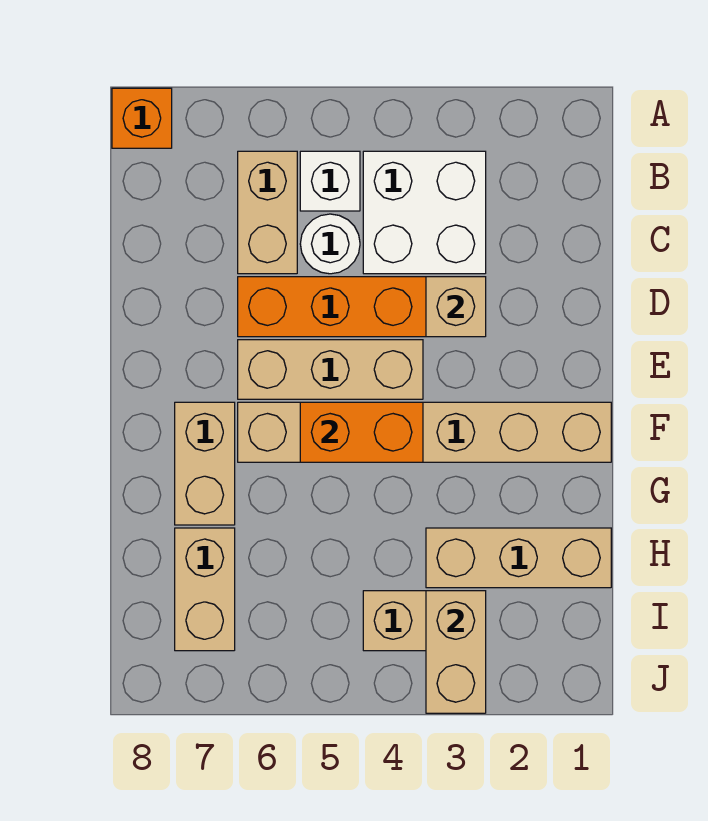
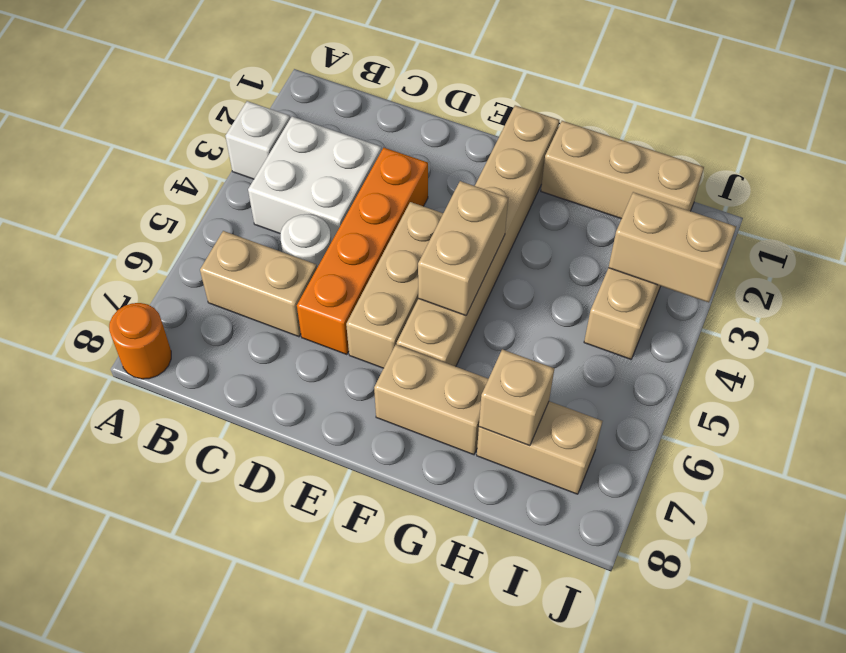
orange brick A8 level 1 -> orange round brick A8 level 1
white brick B5 level 1 -> white brick A3 level 1
tan brick D3 level 2 -> tan brick H7 level 2
orange brick F4:F5 level 2 -> tan brick F4:F5 level 2
tan brick H1:H3 level 1 -> tan brick G1:I1 level 1

